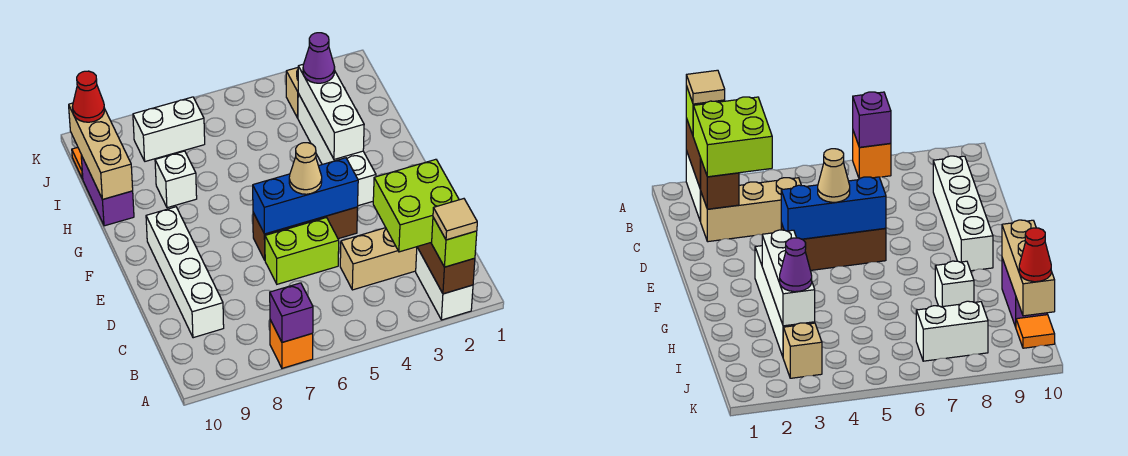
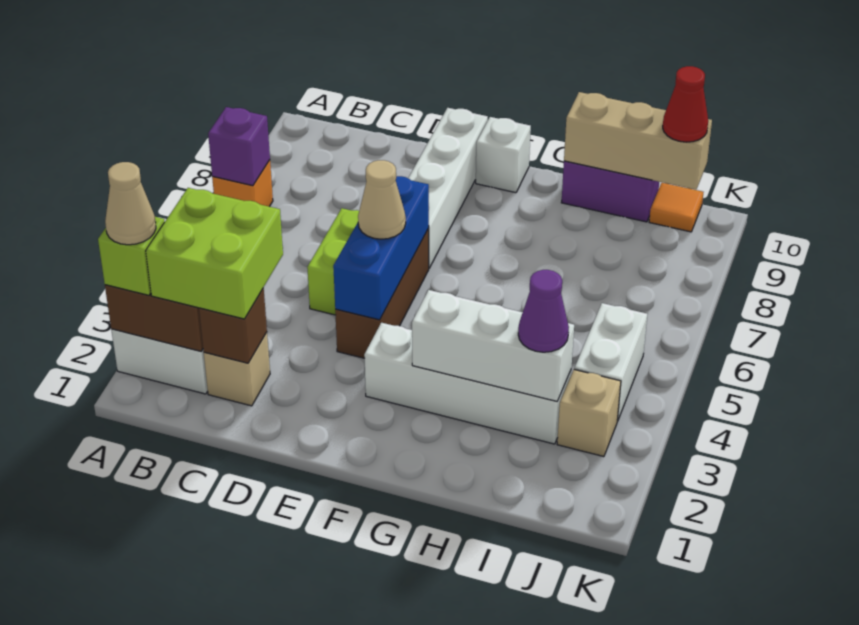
tan tile A2 level 4 -> tan cone A2 level 4
tan brick C2:C4 level 1 -> tan brick C2 level 1
white brick C9:F9 level 1 -> white brick E7:E10 level 1
white brick H8 level 1 -> white brick F10 level 1
white brick J7:J8 level 1 -> white brick J4:J5 level 1

